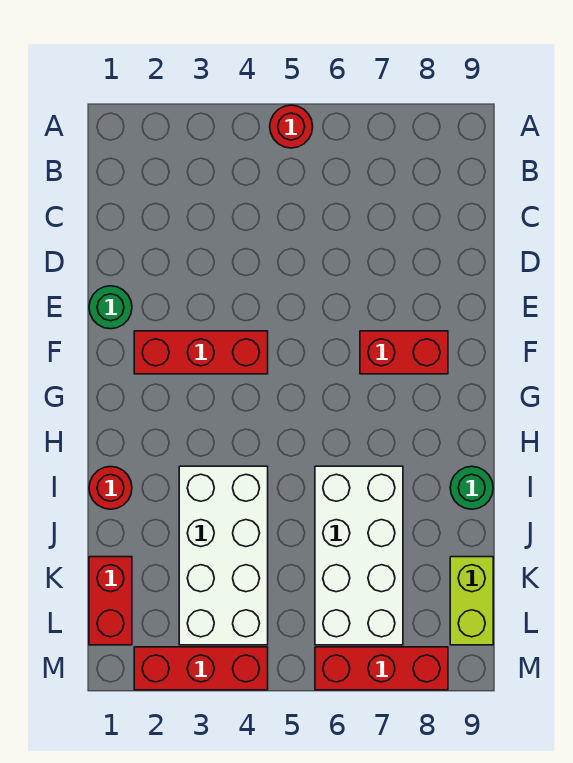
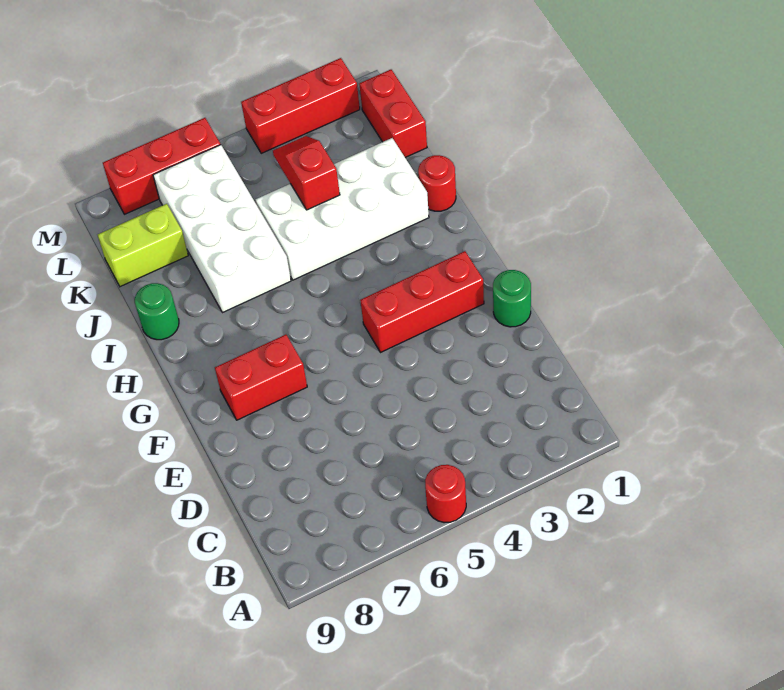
white brick I3:L4 level 1 -> white brick I2:J5 level 1
none -> red slope J4:K4 level 2 top J
lime brick K9:L9 level 1 -> lime brick K8:K9 level 1

